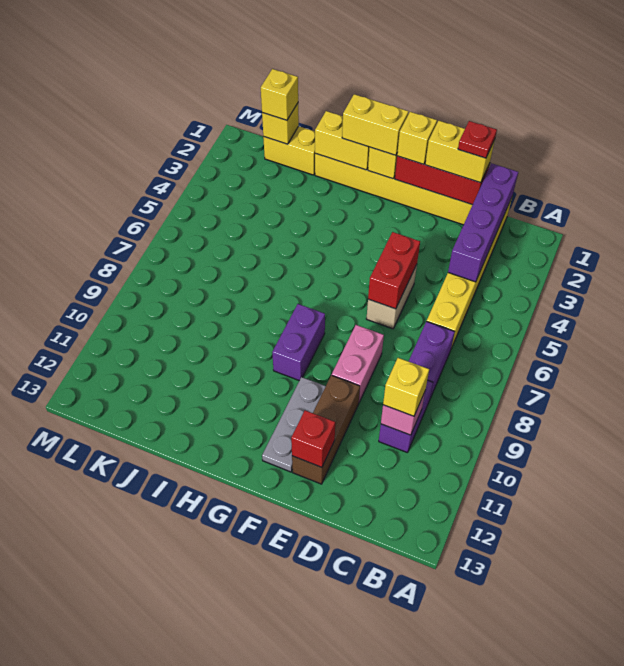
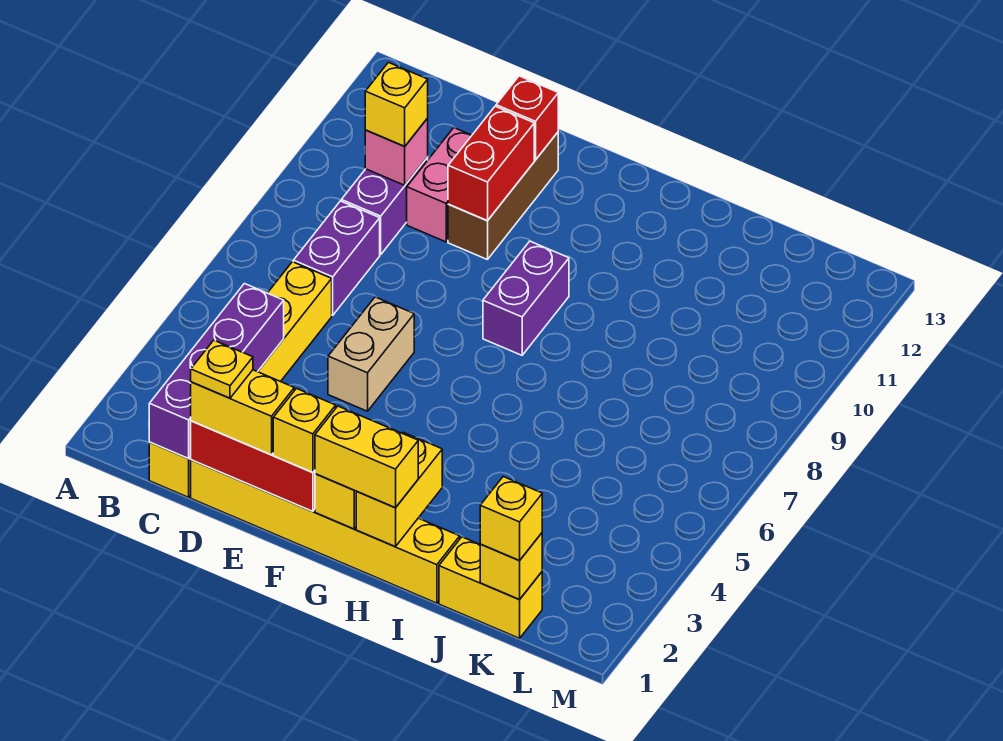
red plate D1 level 4 -> yellow plate D1 level 4
red brick E5:E6 level 2 -> red brick E10:E11 level 2
pink brick E8:E9 level 1 -> pink brick D10:D11 level 1
grey plate F10:F12 level 1 -> none
yellow brick H1:I1 level 2 -> yellow brick H1:H2 level 2

